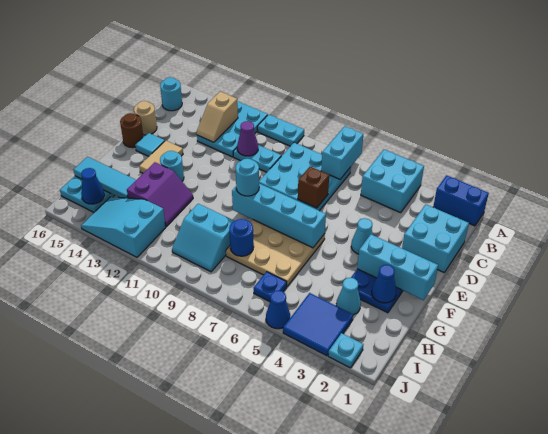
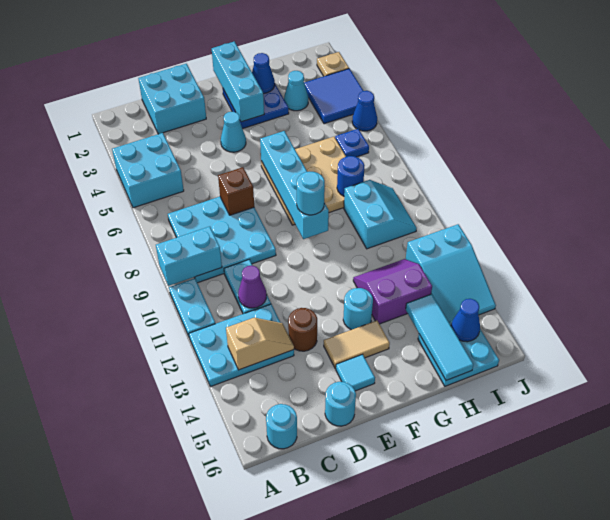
blue brick A1:A2 level 1 -> none
cyan brick A7:B7 level 2 -> cyan brick A9:B9 level 2
tan round brick D16 level 1 -> cyan round brick D16 level 1
brown round brick E16 level 1 -> brown round brick D13 level 1
cyan plate J2 level 1 -> tan plate J2 level 1

